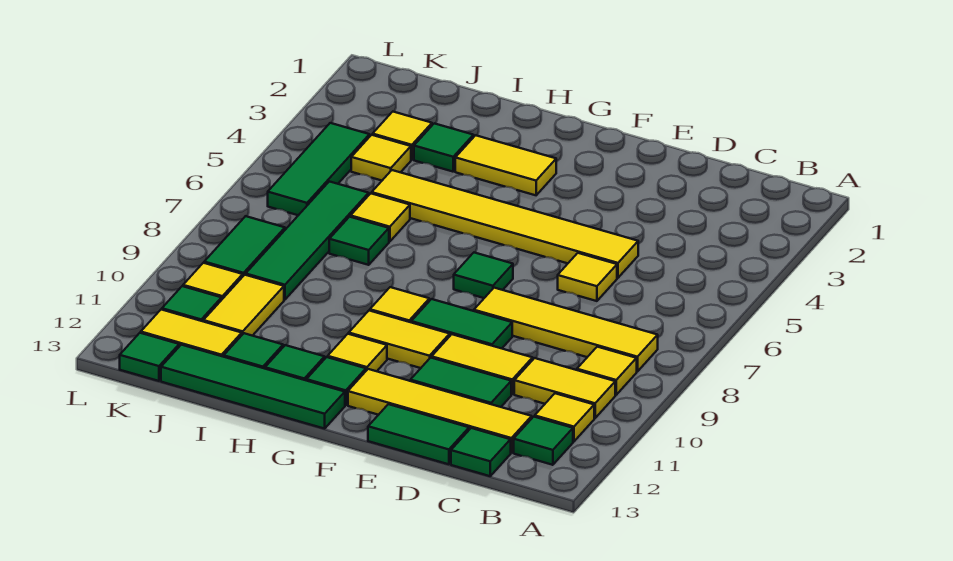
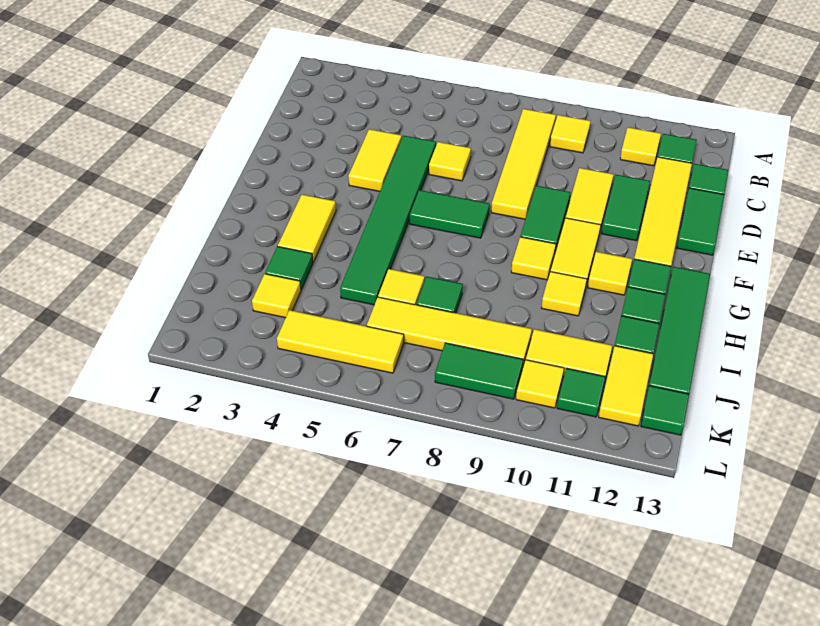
yellow tile B10:C10 level 1 -> yellow tile D4:E4 level 1
yellow tile D5:I5 level 1 -> green tile D5:I5 level 1
green tile F7 level 1 -> green tile F6:F7 level 1
yellow tile J4 level 1 -> yellow tile H10 level 1
green tile J6:J9 level 1 -> yellow tile J6:J9 level 1
green tile K4:K6 level 1 -> yellow tile K4:K6 level 1

